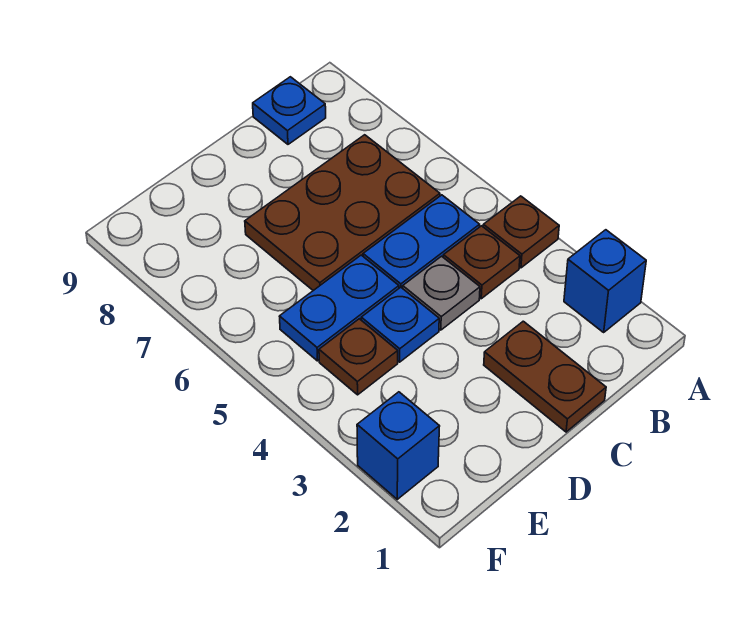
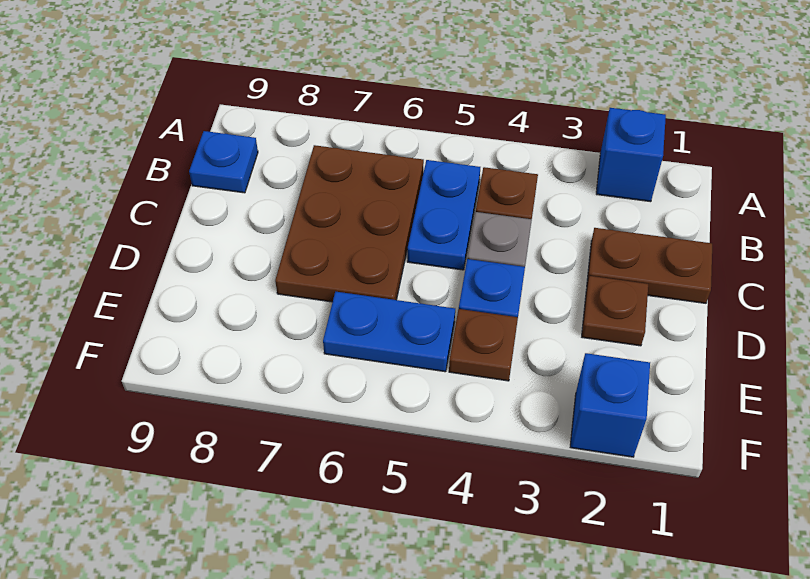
brown plate A4 level 1 -> brown plate D2 level 1
blue plate D5:E5 level 1 -> blue plate E5:E6 level 1

